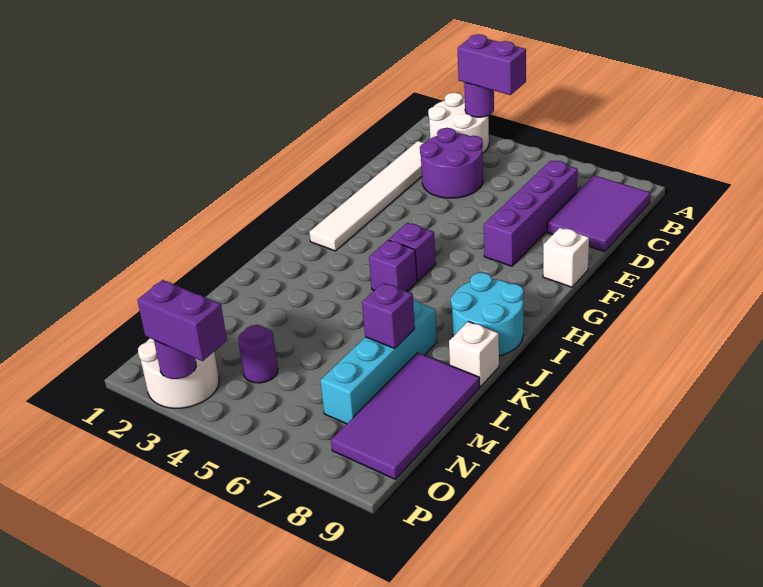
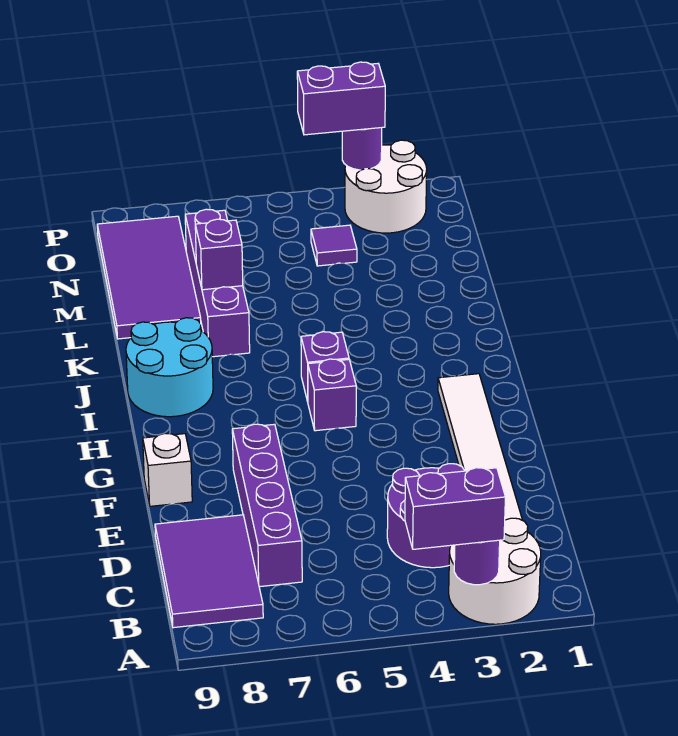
cyan brick K7:N7 level 1 -> purple brick K7:N7 level 1
white brick K9 level 1 -> none
purple round brick N4 level 1 -> purple tile N4 level 1

